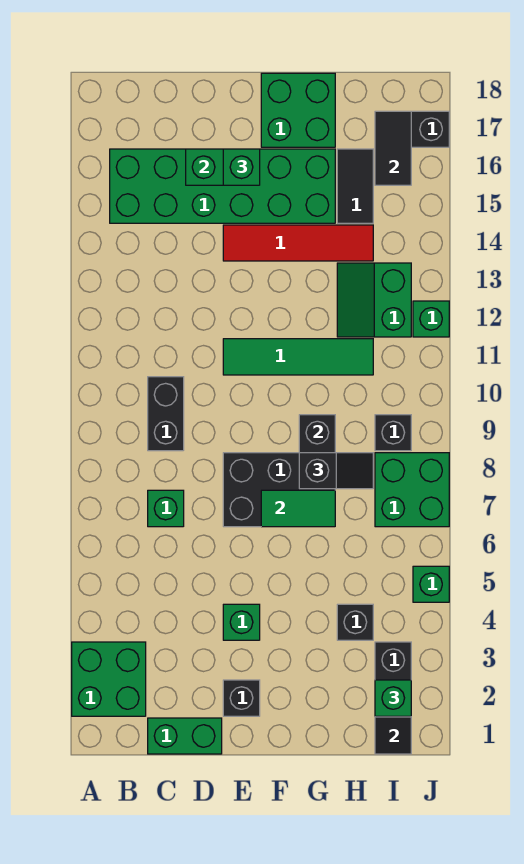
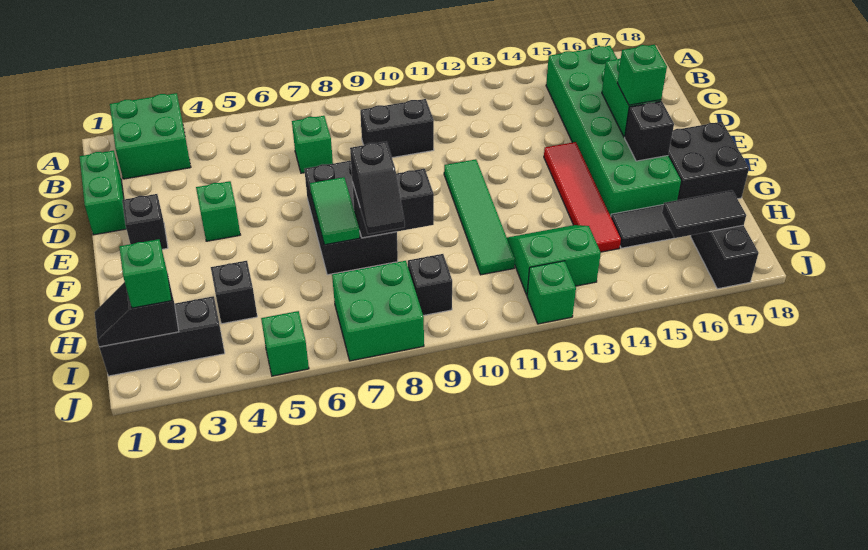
none -> black brick F16 level 2
green brick F17:G18 level 1 -> black brick F17:G18 level 1

